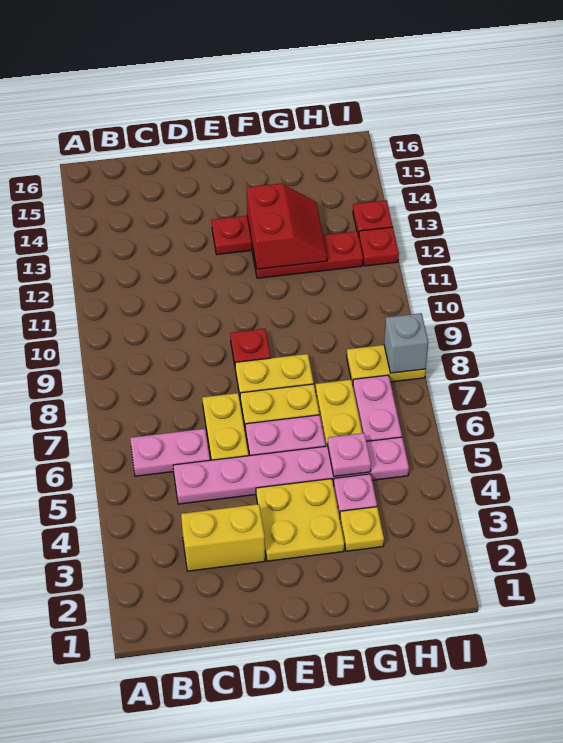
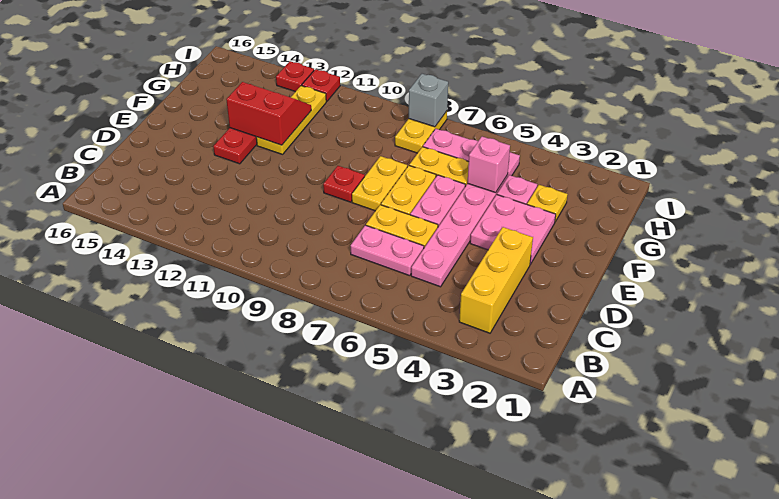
pink plate B6:C6 level 1 -> pink plate C6:C7 level 1
yellow brick C3:D3 level 1 -> yellow brick B3:D3 level 1
yellow plate E3:F4 level 1 -> pink plate E3:F4 level 1
red plate F12:H12 level 1 -> yellow plate F12:H12 level 1
pink plate G5 level 2 -> pink brick G5 level 2

